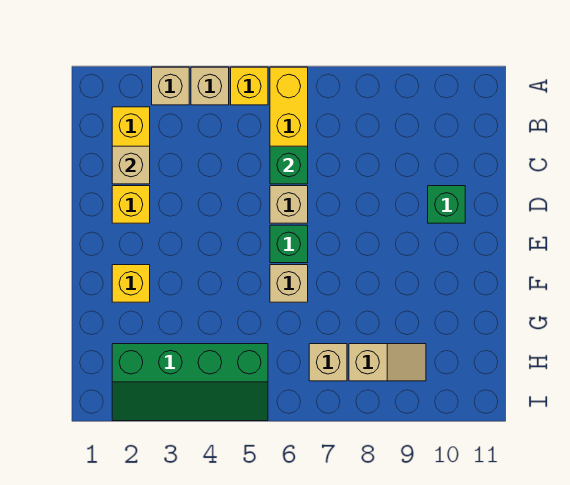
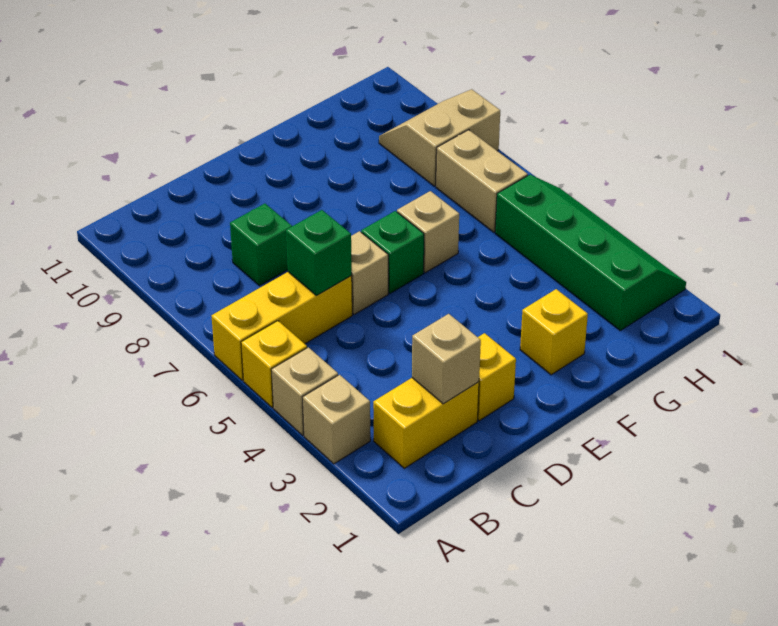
green brick D10 level 1 -> green brick C8 level 1
tan brick H7 level 1 -> tan brick H6:H7 level 1
tan slope H8:H9 level 1 top 8 -> tan slope H8:I9 level 1 top 8

